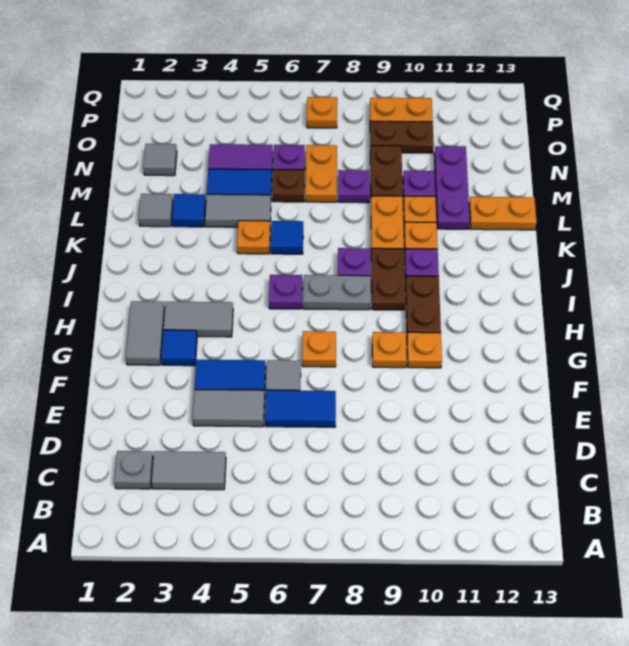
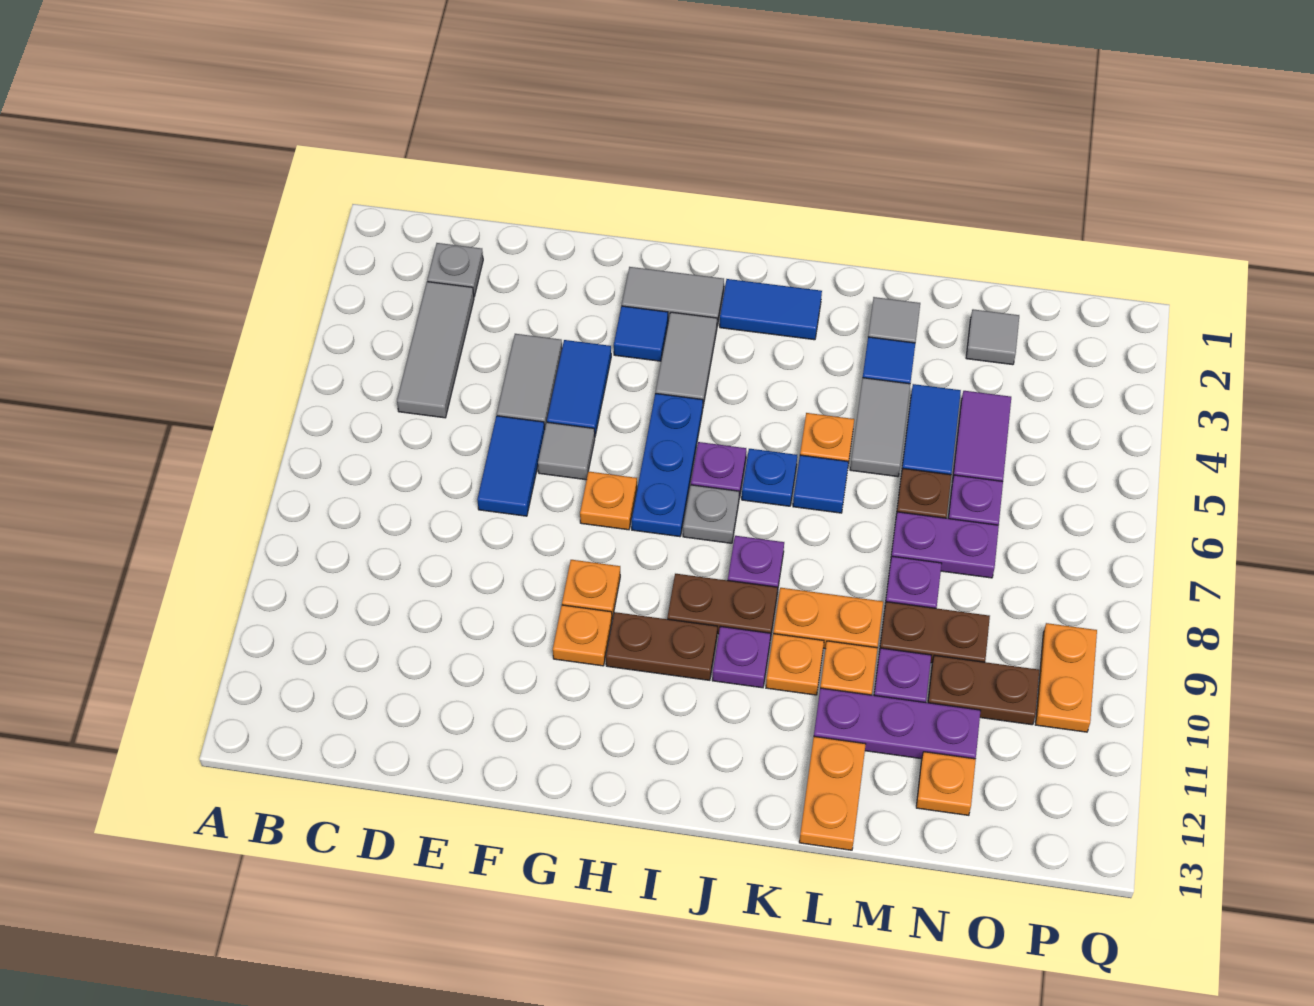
grey tile C3:C4 level 1 -> grey tile C3:C5 level 1
none -> blue plate H5:H7 level 1
none -> blue tile I2:J2 level 1
grey plate I7:I8 level 1 -> grey plate I7 level 1
none -> blue plate J6 level 1
orange plate M7:N7 level 1 -> purple plate M7:N7 level 1
brown plate O9:O10 level 1 -> brown plate N10:O10 level 1
orange plate P7 level 1 -> orange plate N12 level 1

